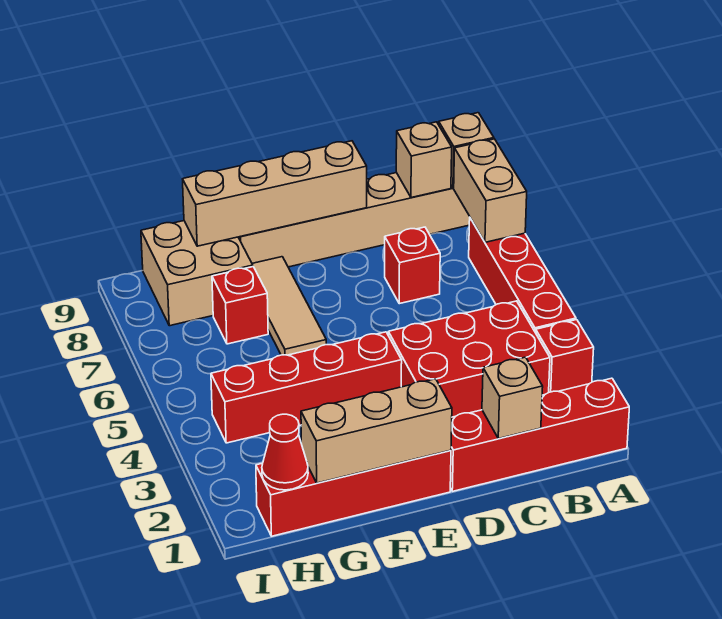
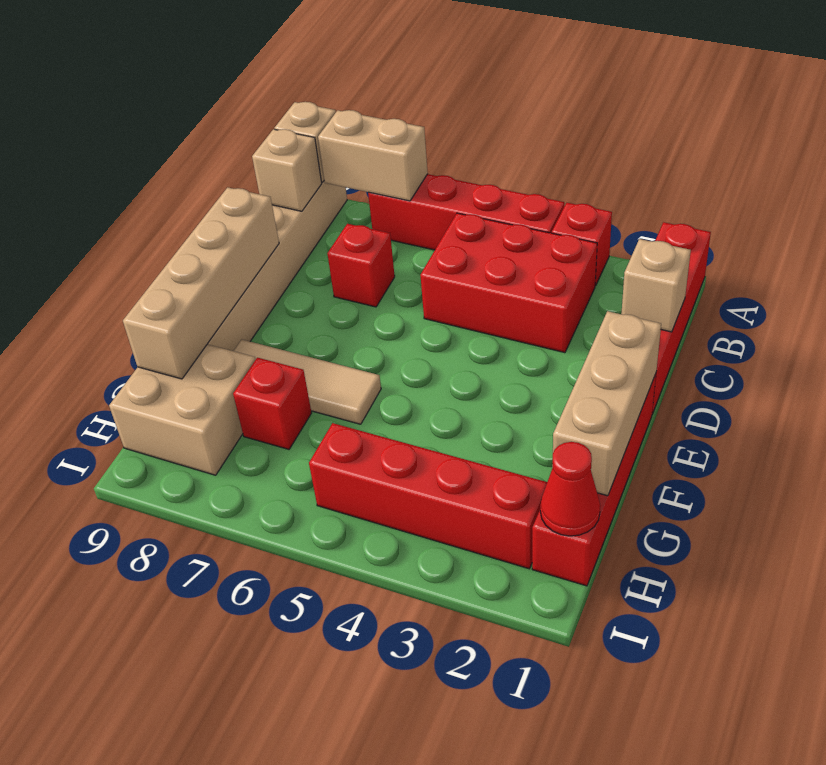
red brick B3:D4 level 1 -> red brick B3:C5 level 1
red brick E4:H4 level 1 -> red brick H2:H5 level 1

